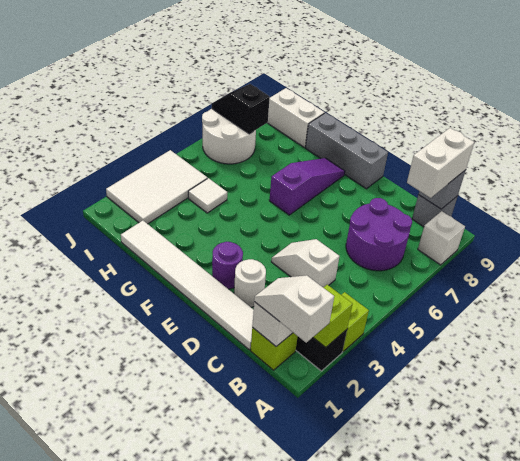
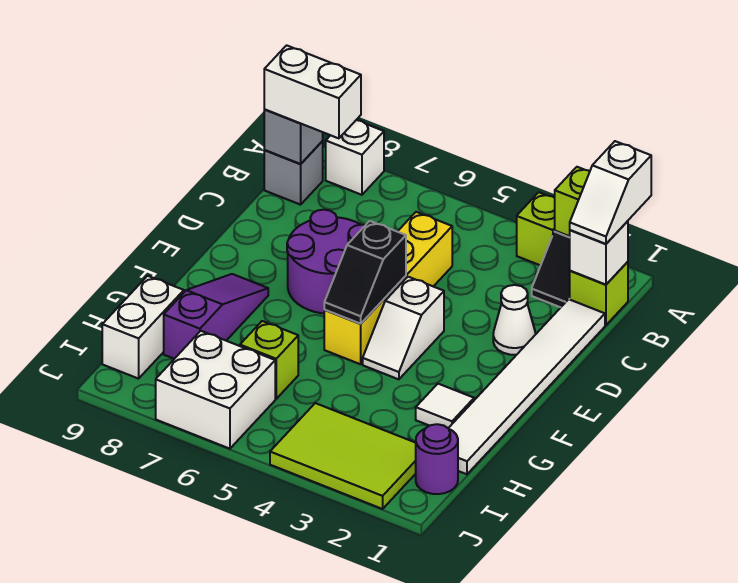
purple round brick B6:C7 level 1 -> purple round brick D6:E7 level 1
white slope C4:D4 level 1 top C -> white slope E4:F4 level 1 top E
none -> yellow brick C5:F5 level 1
white round brick D2 level 1 -> white cone D2 level 1
purple round brick E2 level 1 -> purple round brick I1 level 1
grey brick E9:G9 level 1 -> none
purple slope F6:F8 level 1 top 6 -> purple slope F8:H8 level 1 top H
white tile H4 level 1 -> white tile G2 level 1
none -> lime brick H6 level 1
white tile I2:J4 level 1 -> lime tile I2:J4 level 1
white round brick I6:J7 level 1 -> white brick I6:J7 level 1
black slope I7:J7 level 2 top I -> black slope E5:F5 level 2 top E

